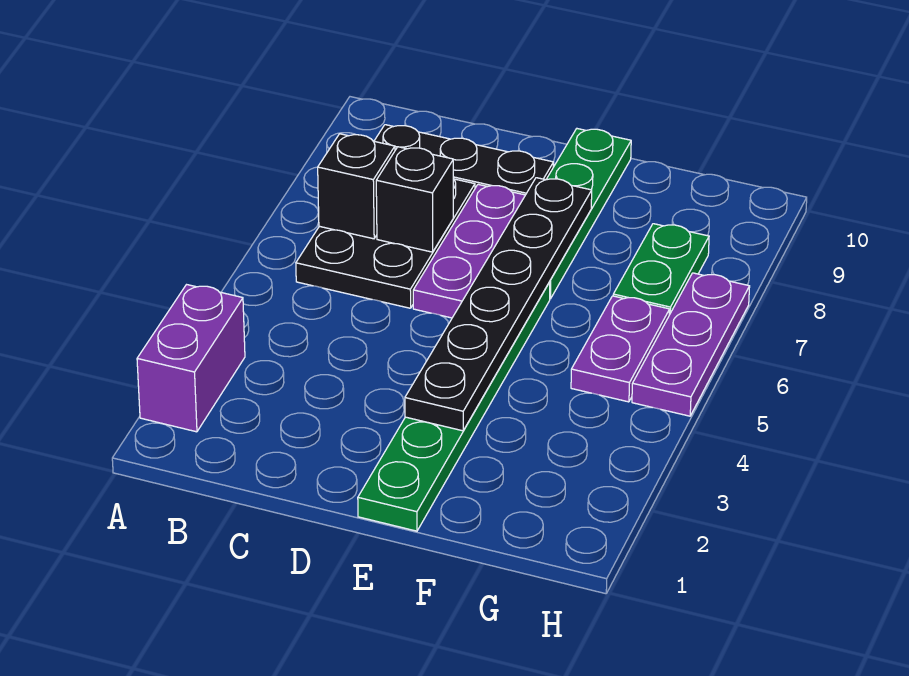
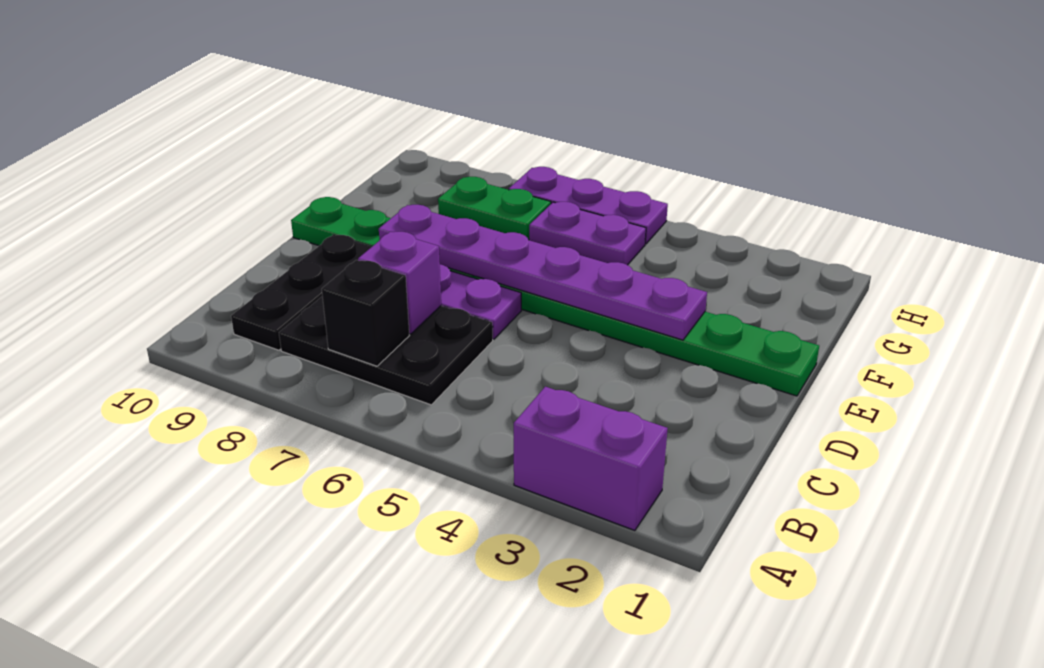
black brick C7 level 2 -> purple brick C7 level 2
black plate E3:E8 level 2 -> purple plate E3:E8 level 2

